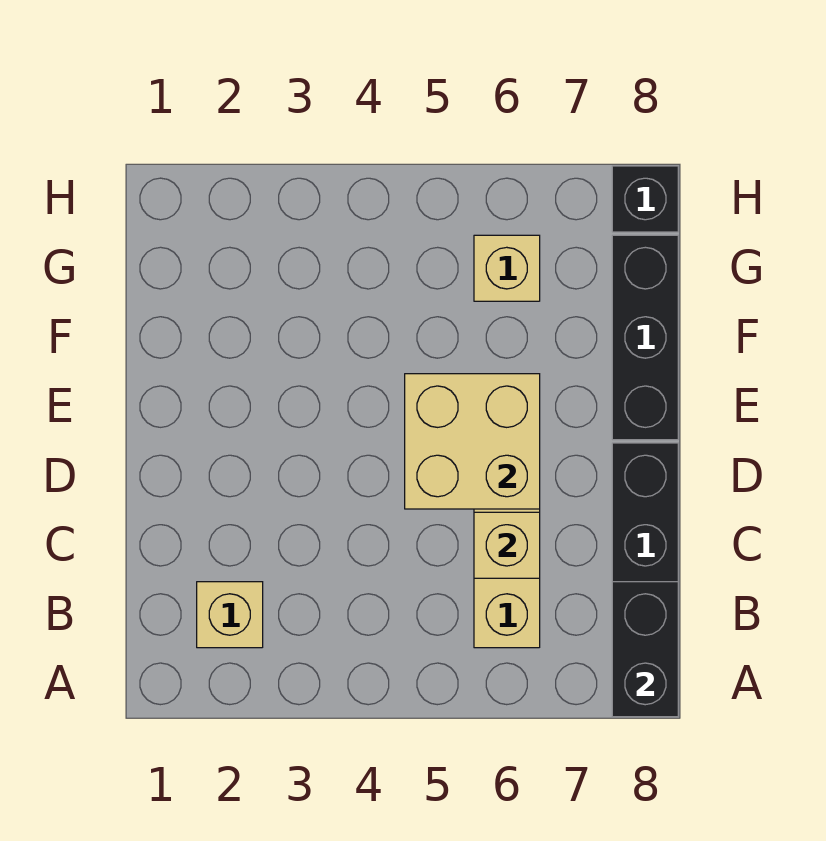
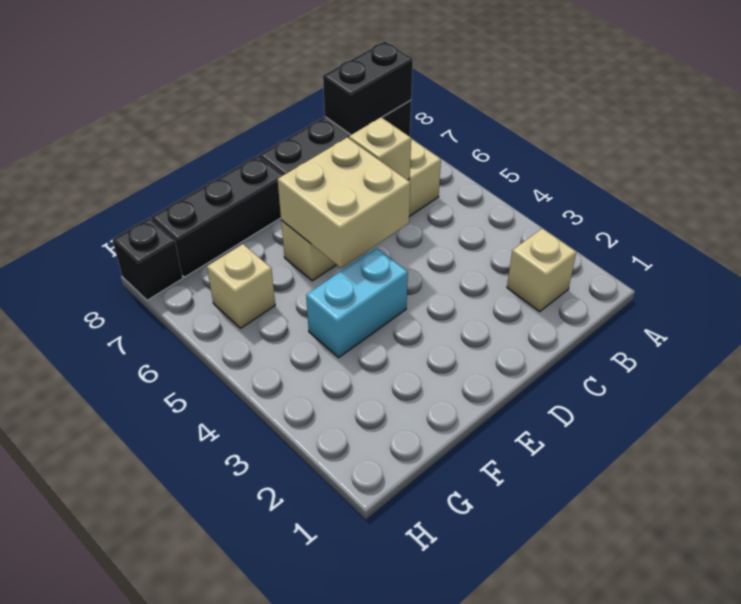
none -> cyan brick E4:F4 level 1

